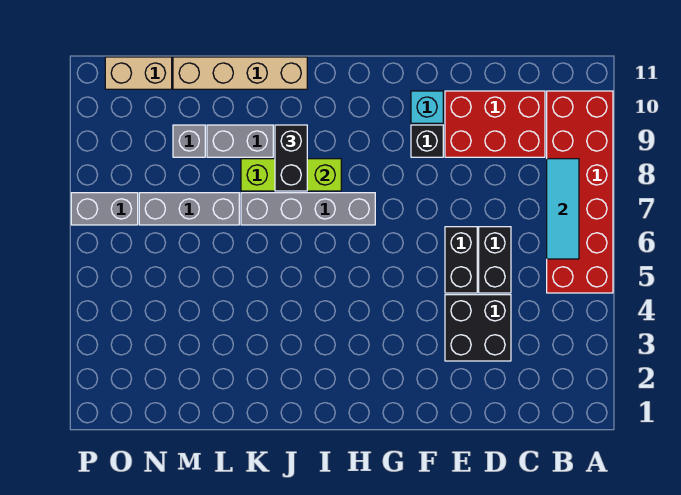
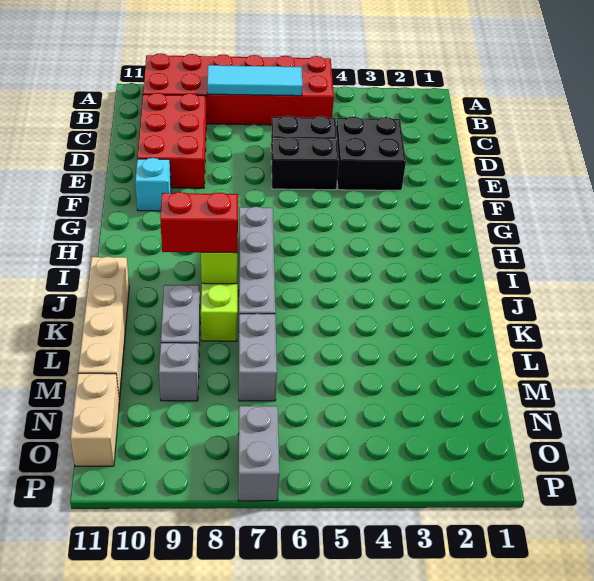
black brick F9 level 1 -> none
black brick J8:J9 level 3 -> red brick J8:J9 level 3
grey brick L7:N7 level 1 -> grey brick L7:M7 level 1

